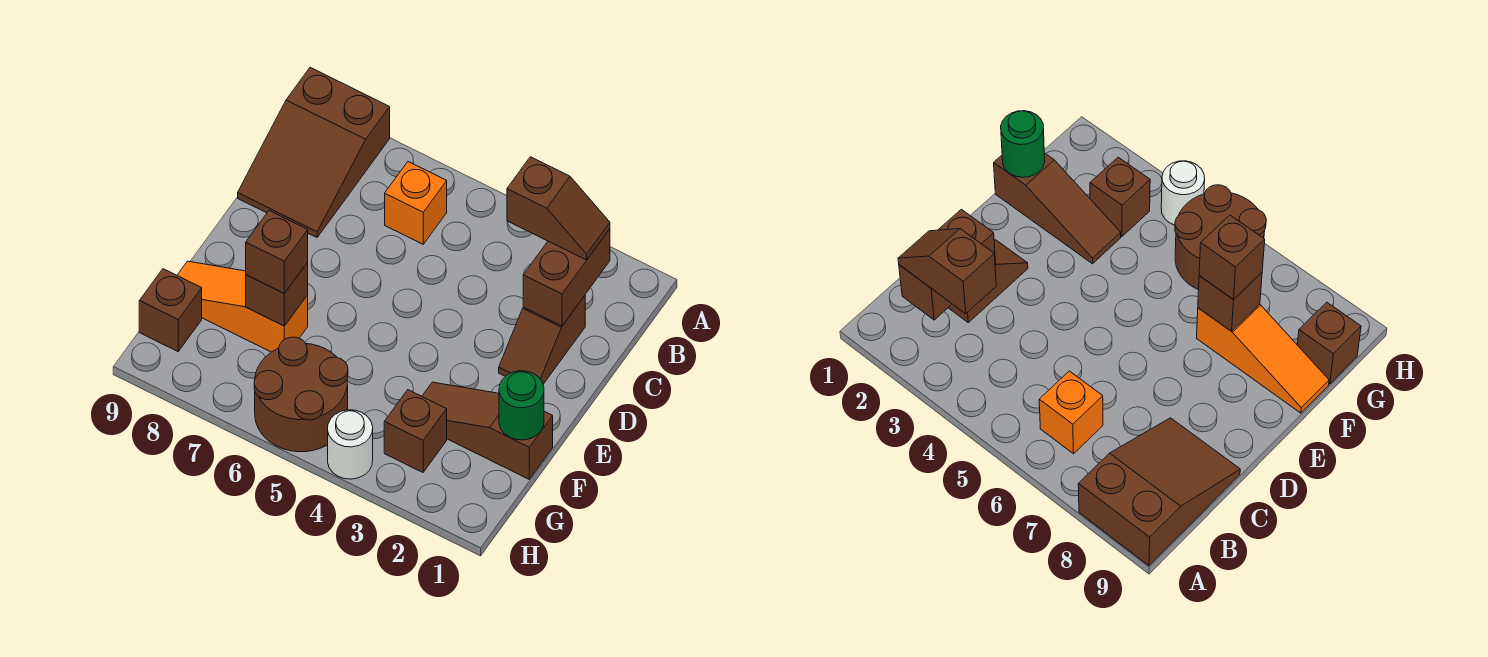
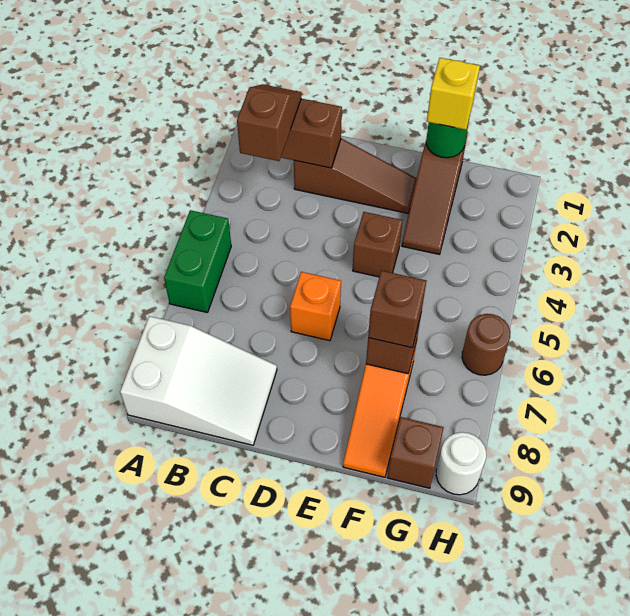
none -> green brick A5:A6 level 1
brown slope A8:C9 level 1 top A -> white slope A8:C9 level 1 top A
orange brick B6 level 1 -> orange brick D6 level 1
brown slope C2:D2 level 1 top C -> brown slope C2:E2 level 1 top C
none -> yellow brick F1 level 3
brown brick G3 level 1 -> brown brick E4 level 1
brown round brick G5:H6 level 1 -> brown round brick H6 level 1
white round brick H4 level 1 -> white round brick H9 level 1

